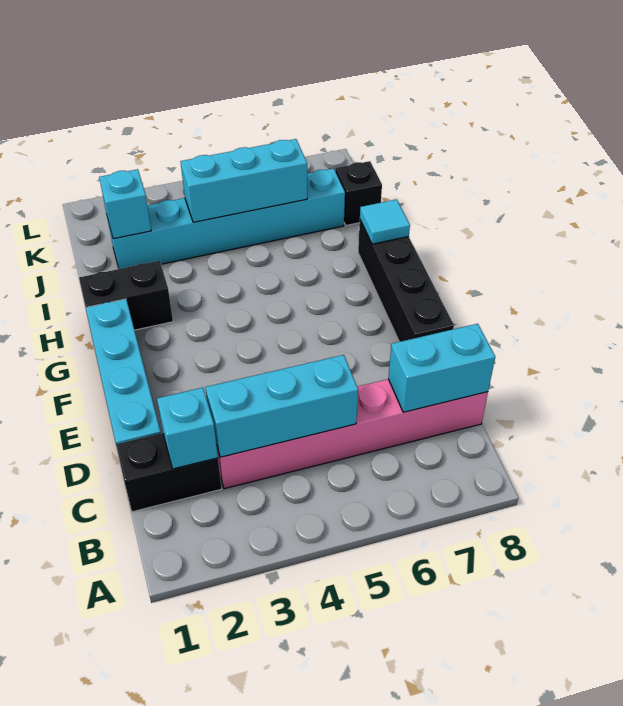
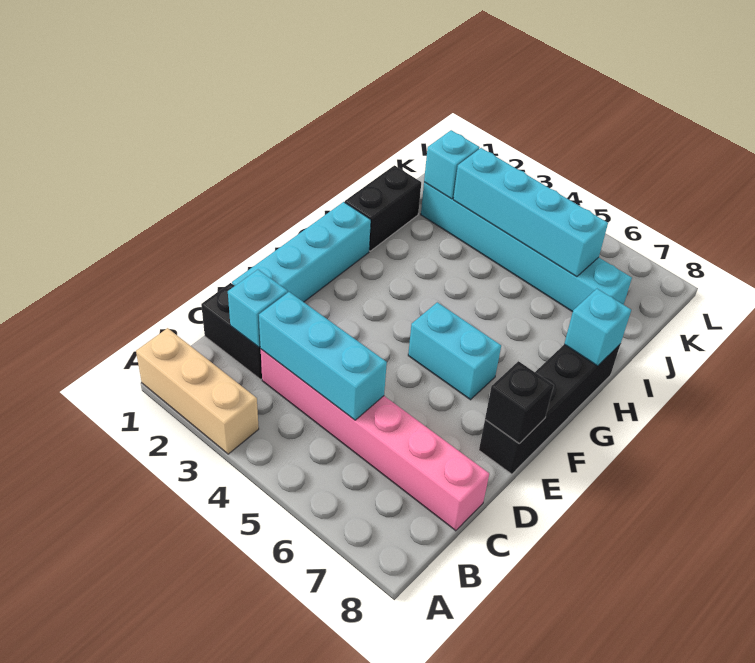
none -> tan brick A1:A3 level 1
cyan brick C7:C8 level 2 -> cyan brick F5:F6 level 1
black brick H1:H2 level 1 -> black brick H1:I1 level 1
cyan tile H8 level 2 -> cyan brick H8 level 2
cyan brick J4:J6 level 2 -> cyan brick J3:J6 level 2
black brick J8 level 1 -> black brick E8 level 2

